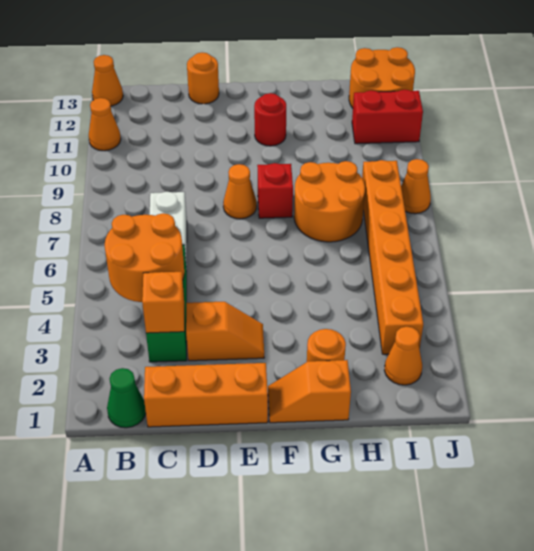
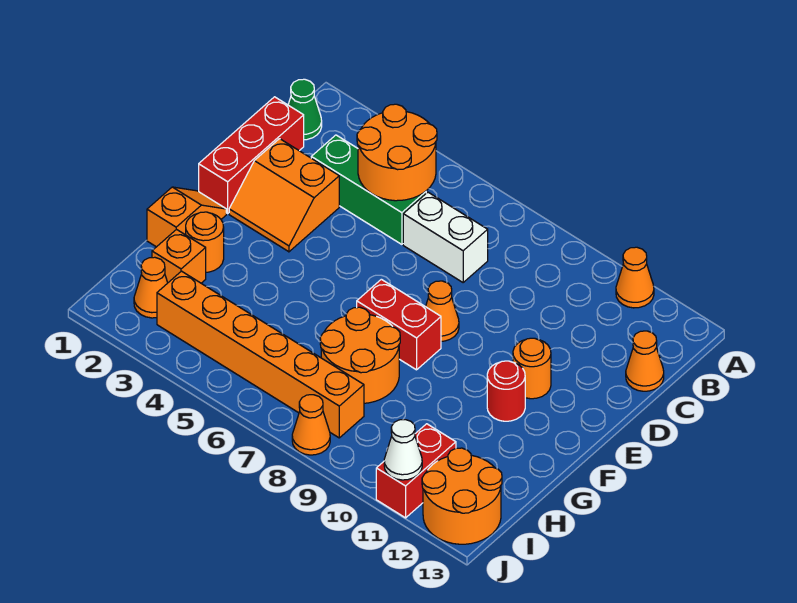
orange cone A13 level 1 -> orange cone C13 level 1
orange brick C1:E1 level 1 -> red brick C1:E1 level 1
orange brick C3 level 2 -> orange brick H2 level 1
orange slope D3:E3 level 1 top D -> orange slope D2:E3 level 1 top D
orange round brick D13 level 1 -> orange round brick E11 level 1
red brick F8 level 1 -> red brick F7:F8 level 1
none -> white cone J11 level 2

